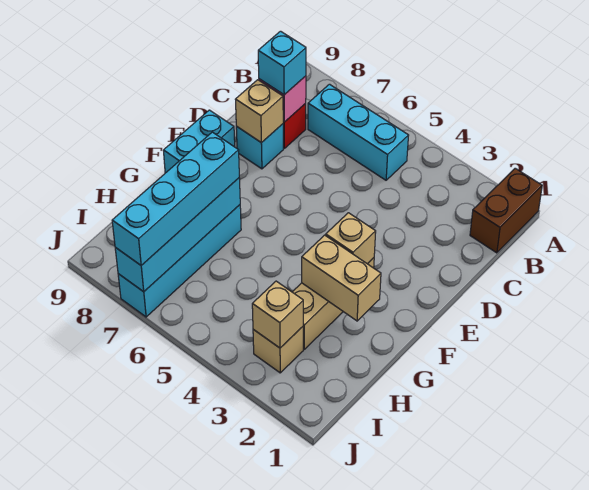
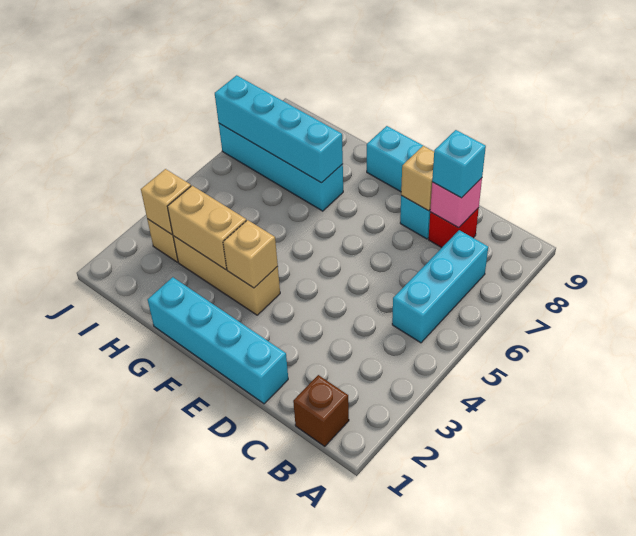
brown brick A1:B1 level 1 -> brown brick B1 level 1
tan brick G2:G3 level 2 -> tan brick G3:H3 level 2
cyan brick G7:J7 level 3 -> cyan brick D1:G1 level 1

